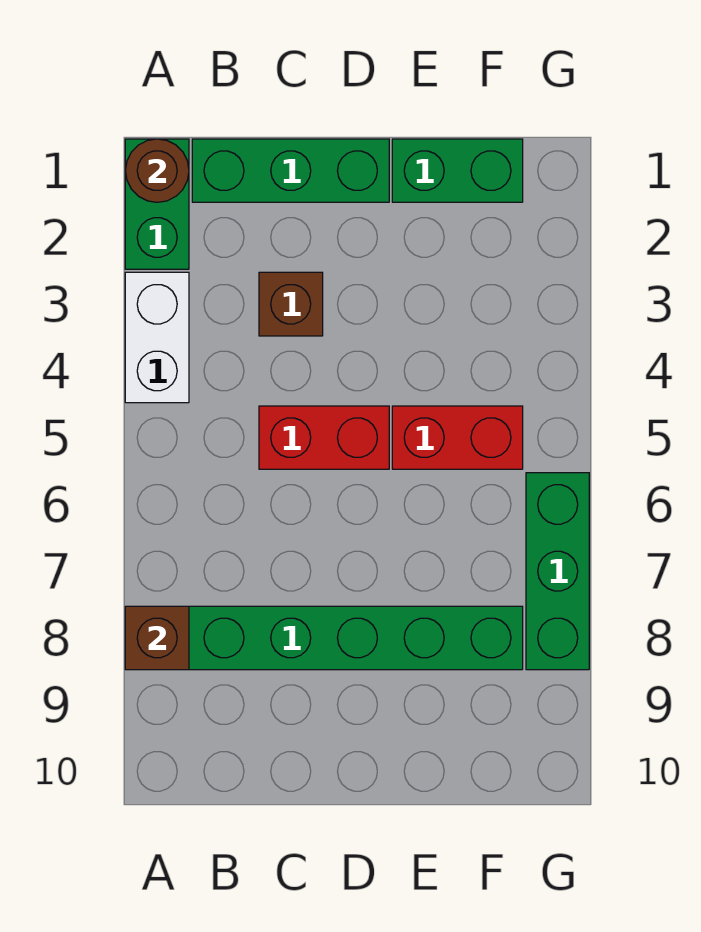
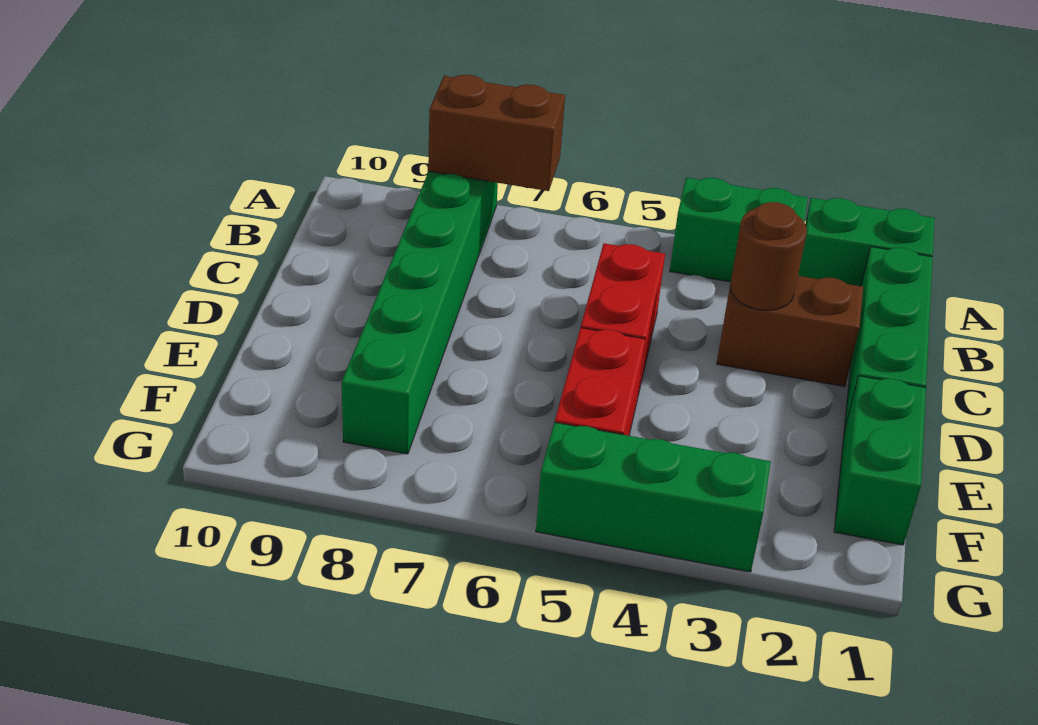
brown round brick A1 level 2 -> brown round brick C3 level 2
white brick A3:A4 level 1 -> green brick A3:A4 level 1
brown brick A8 level 2 -> brown brick A7:A8 level 2
brown brick C3 level 1 -> brown brick C2:C3 level 1
green brick G6:G8 level 1 -> green brick G3:G5 level 1

